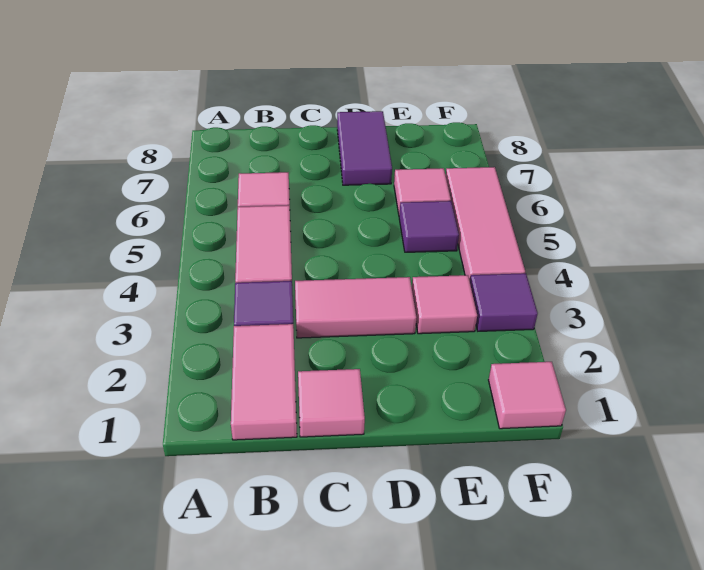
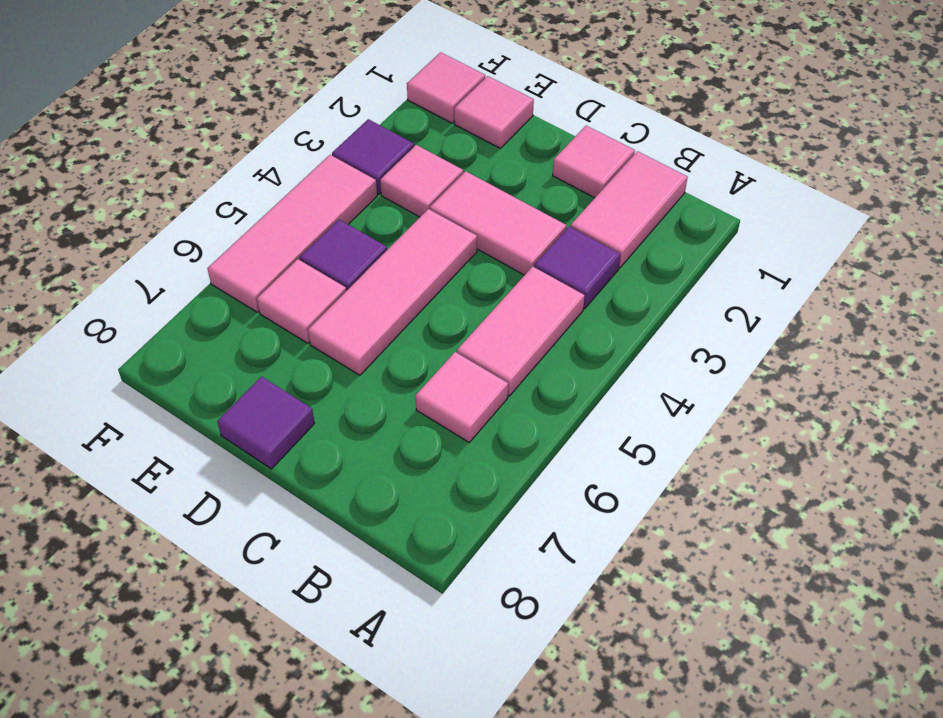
none -> pink tile D4:D6 level 1
purple tile D7:D8 level 1 -> purple tile D8 level 1
none -> pink tile E1 level 1

